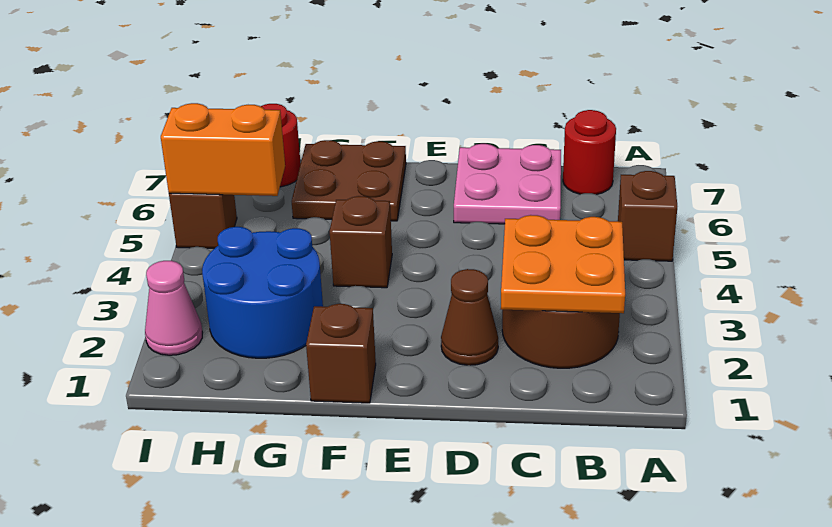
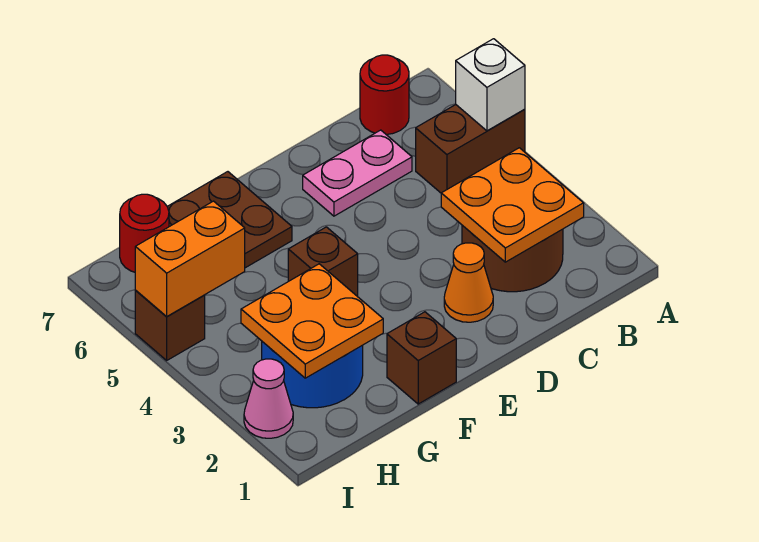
brown brick A5 level 1 -> brown brick A5:B5 level 1
none -> white brick A5 level 2
pink plate C6:D7 level 1 -> pink plate C6:D6 level 1
brown cone D2 level 1 -> orange cone D2 level 1
none -> orange plate G2:H3 level 2

